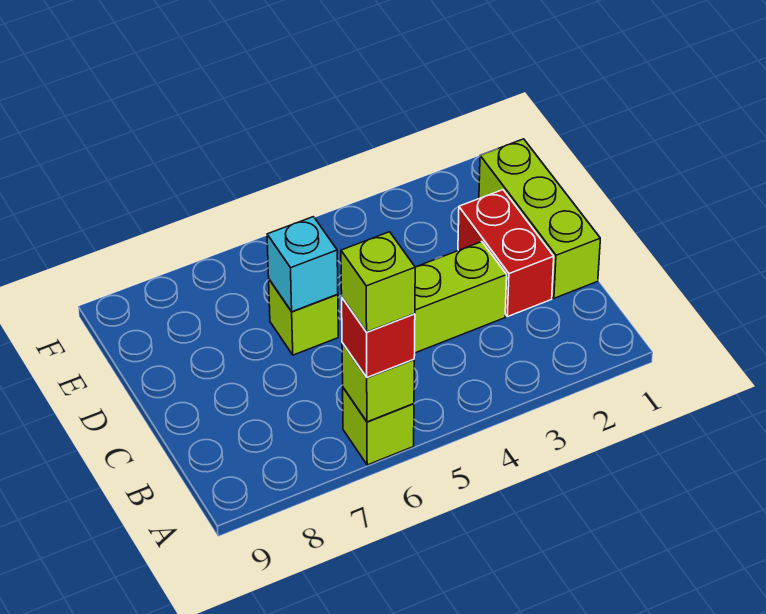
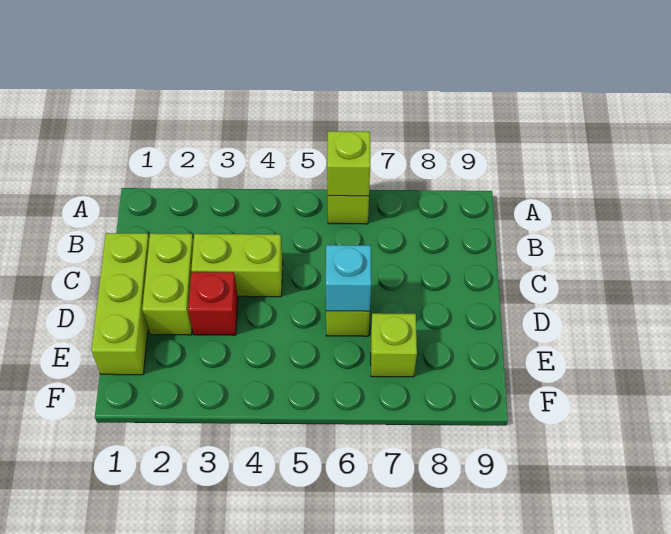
red brick A6 level 3 -> red brick D3 level 1
lime brick A6 level 4 -> lime brick E7 level 1
red brick C2:D2 level 1 -> lime brick C2:D2 level 1

